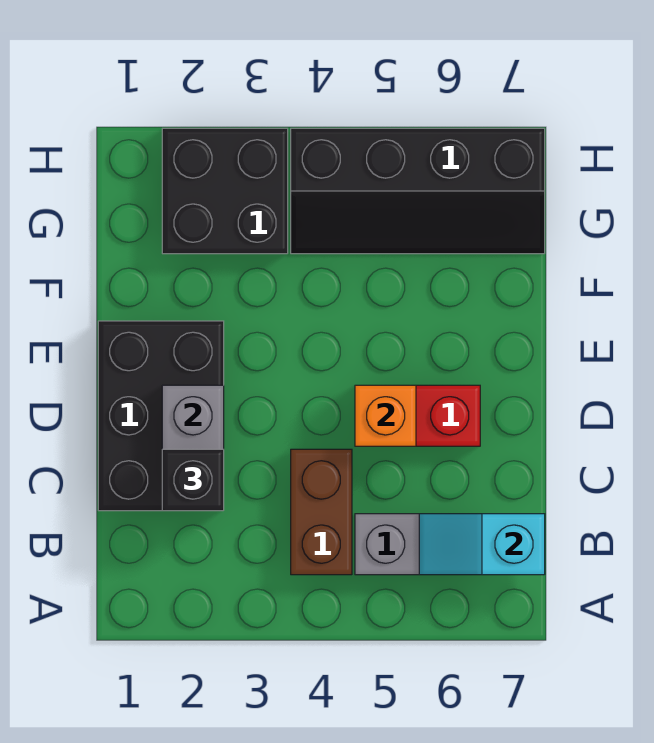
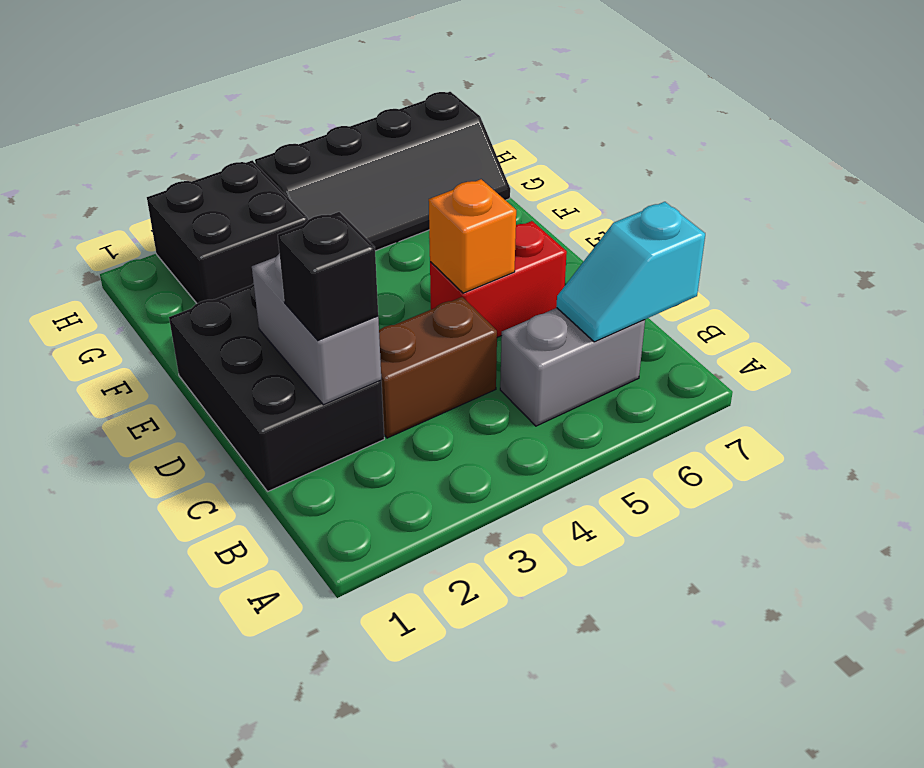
brown brick B4:C4 level 1 -> brown brick C3:C4 level 1

